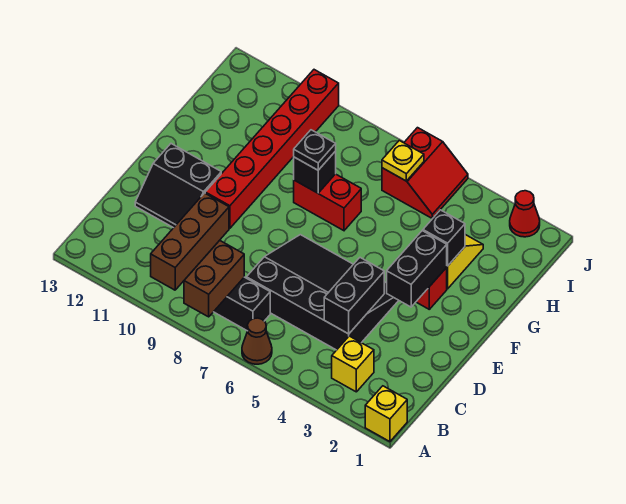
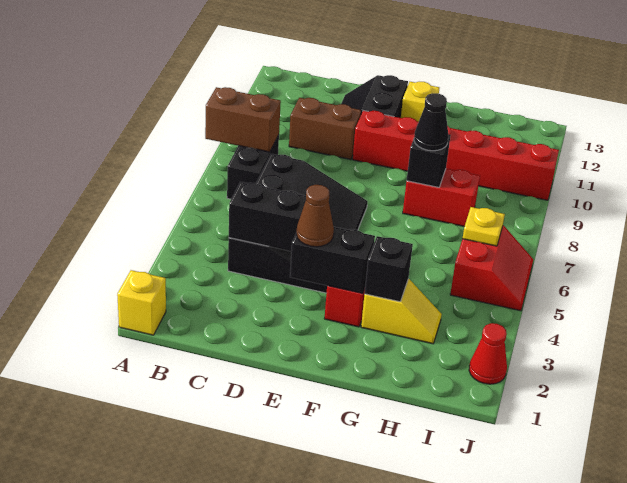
brown cone A6 level 1 -> brown cone E3 level 3
yellow brick B3 level 1 -> yellow brick F12 level 1
brown brick B10:D10 level 1 -> brown brick C10:D10 level 1
red brick G7:G8 level 1 -> red brick G8:H8 level 1
black plate G8 level 3 -> black cone G8 level 3
red slope I5:J6 level 1 top 6 -> red slope I5:J6 level 1 top I

